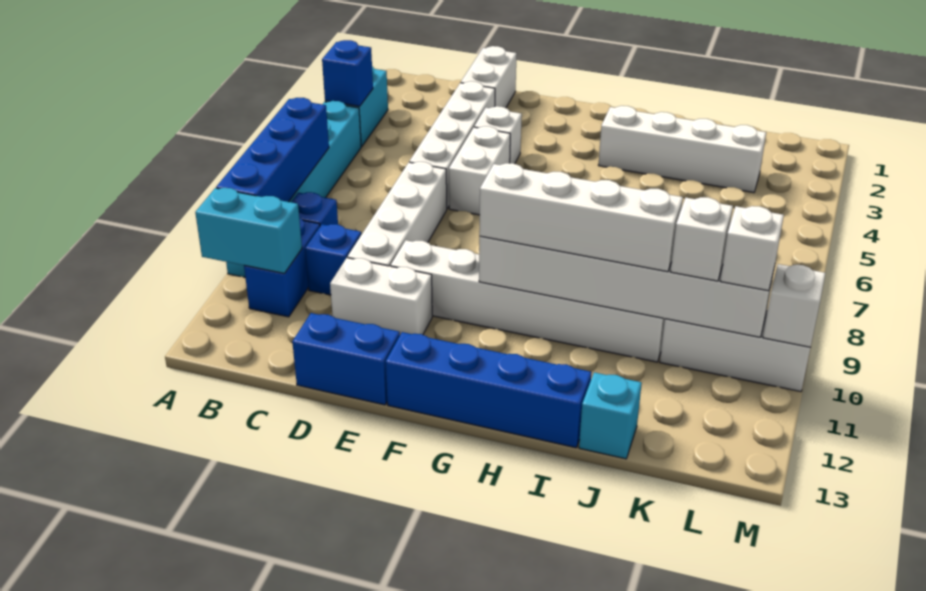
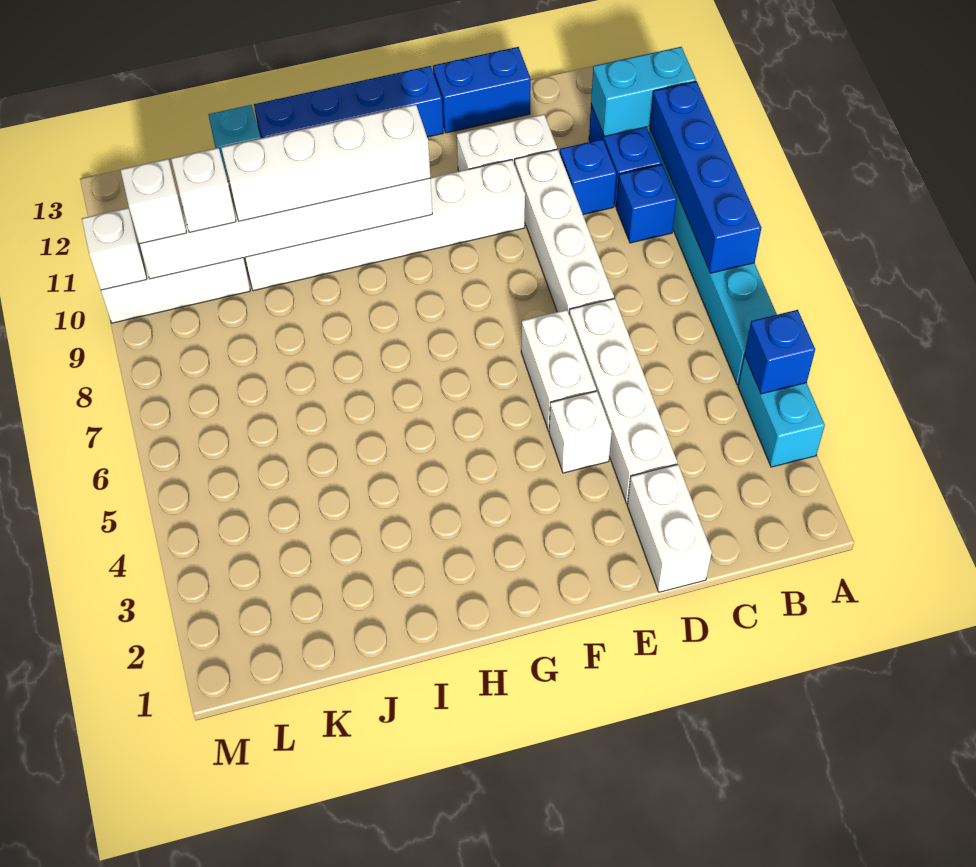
white brick H3:K3 level 1 -> none

